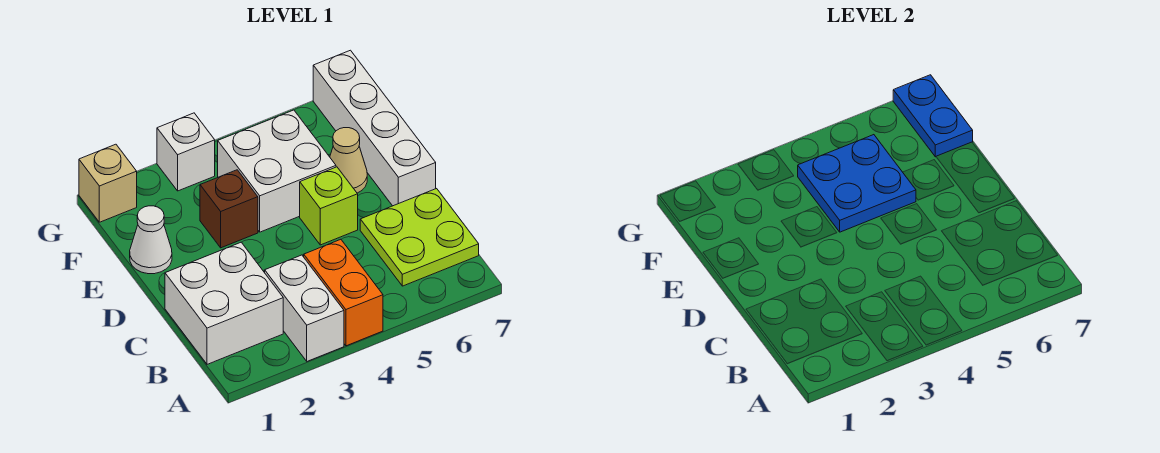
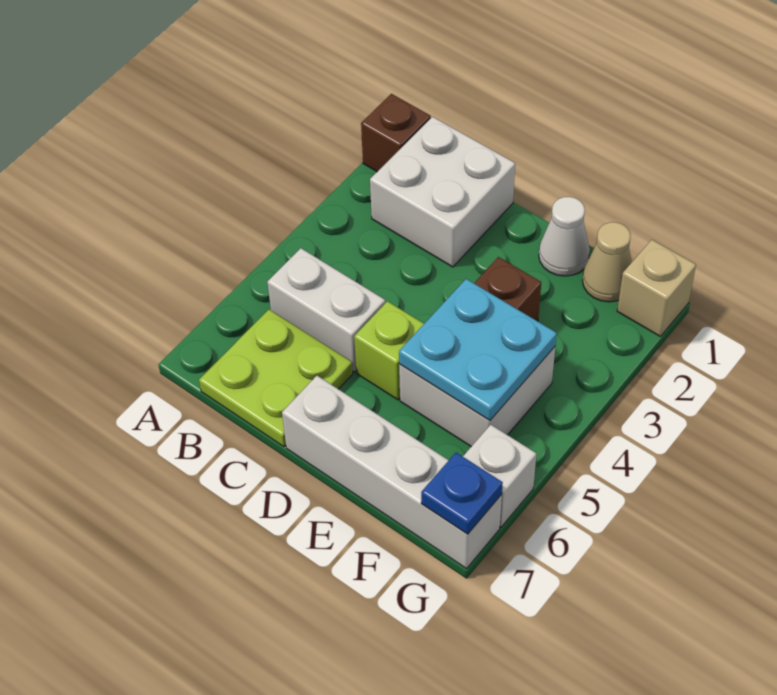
none -> brown brick A1 level 1
white brick A3:B3 level 1 -> white brick B5:C5 level 1
orange brick A4:B4 level 1 -> none
blue plate E4:F5 level 2 -> cyan plate E4:F5 level 2
tan cone E6 level 1 -> tan cone F1 level 1
blue plate F7:G7 level 2 -> blue plate G7 level 2
white brick G3 level 1 -> white brick G6 level 1

